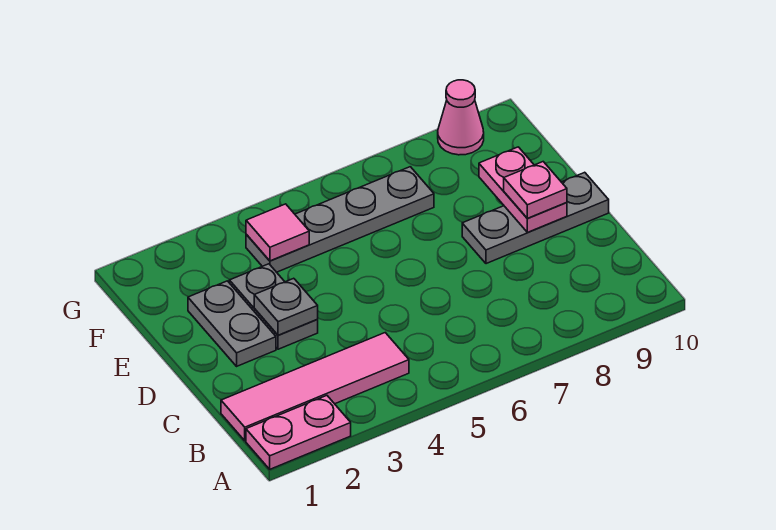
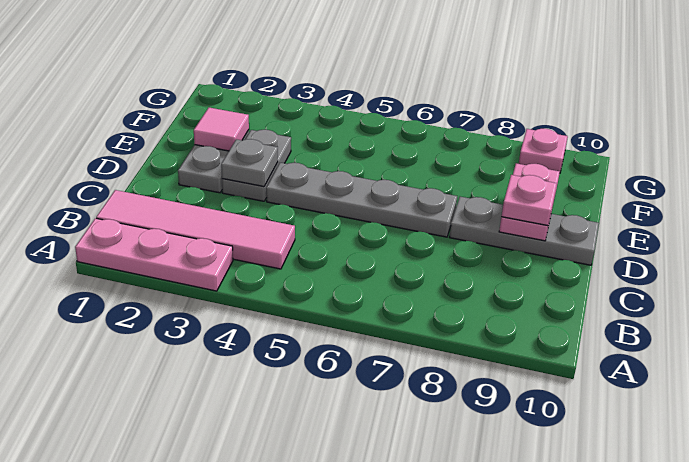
pink plate A1:A2 level 1 -> pink plate A1:A3 level 1
grey plate F4:F7 level 1 -> grey plate D4:D7 level 1
pink tile F4 level 2 -> pink tile E2 level 2
pink cone G9 level 1 -> pink plate G9 level 1

